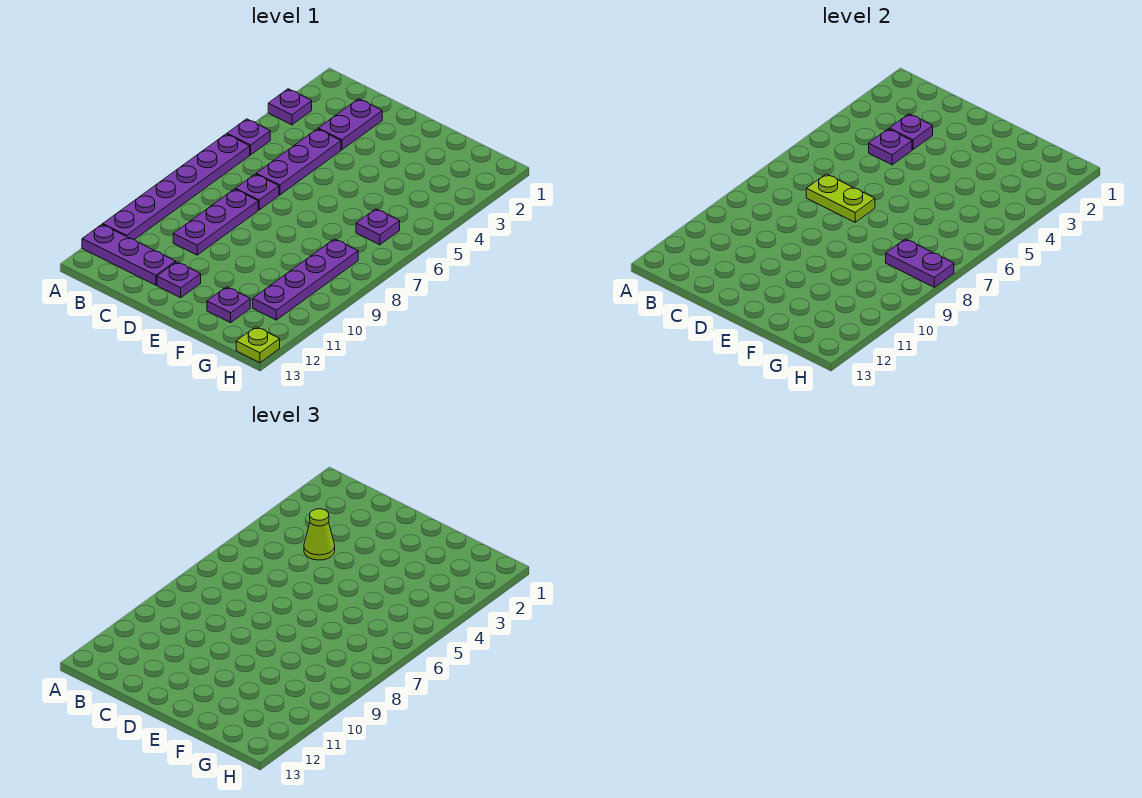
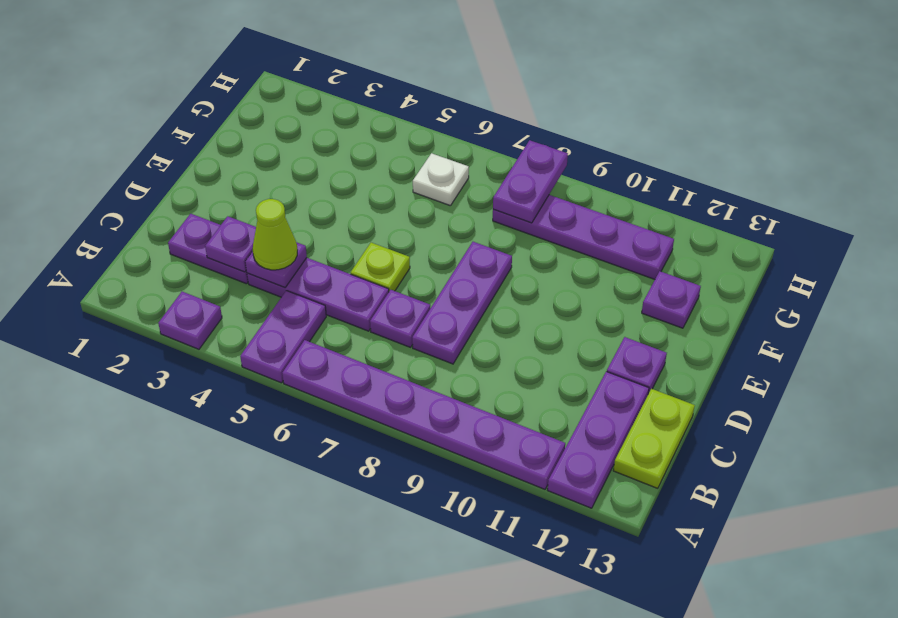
purple plate A5 level 1 -> purple plate A5:B5 level 1
lime plate C7:D7 level 2 -> lime plate B13:C13 level 1
purple plate C8:C10 level 1 -> purple plate C8:E8 level 1
purple plate G6 level 1 -> white plate G6 level 1
lime plate H13 level 1 -> lime plate D6 level 1

